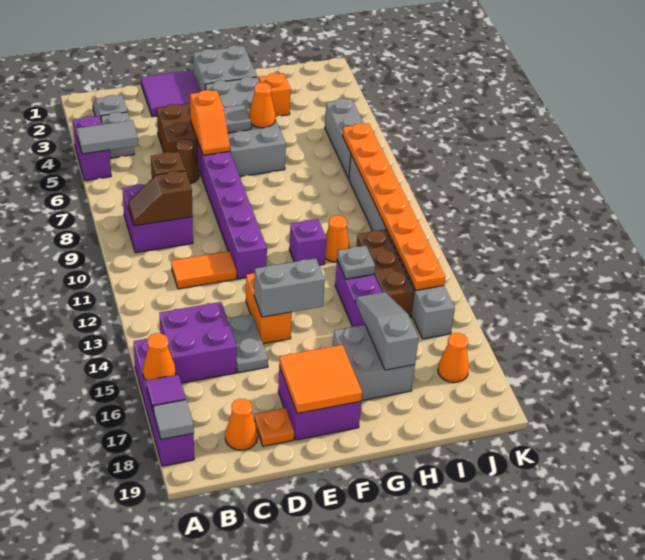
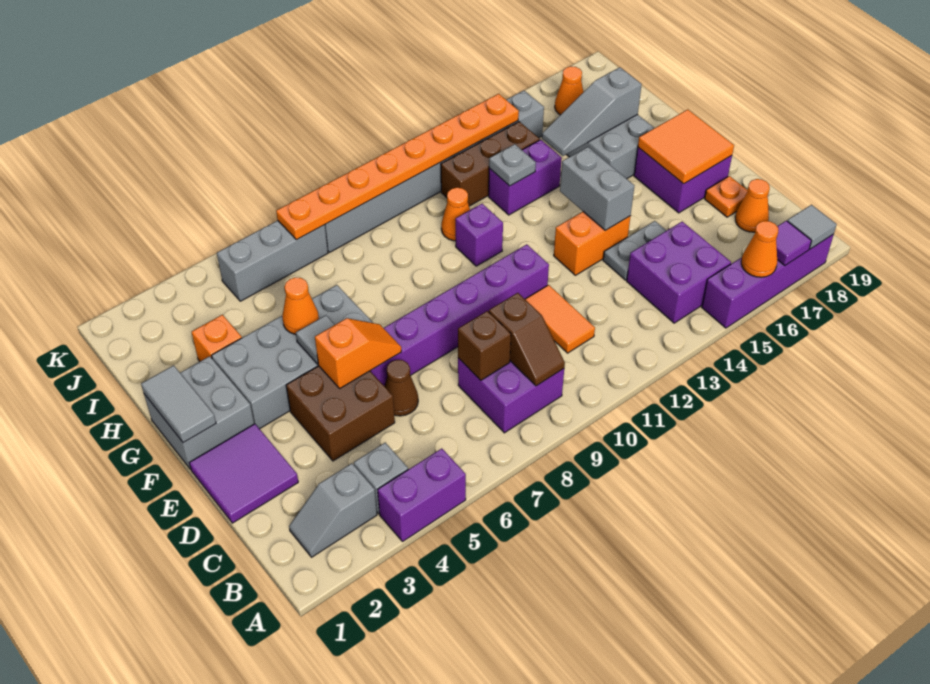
grey tile A5:B5 level 2 -> grey tile F1:G1 level 2

